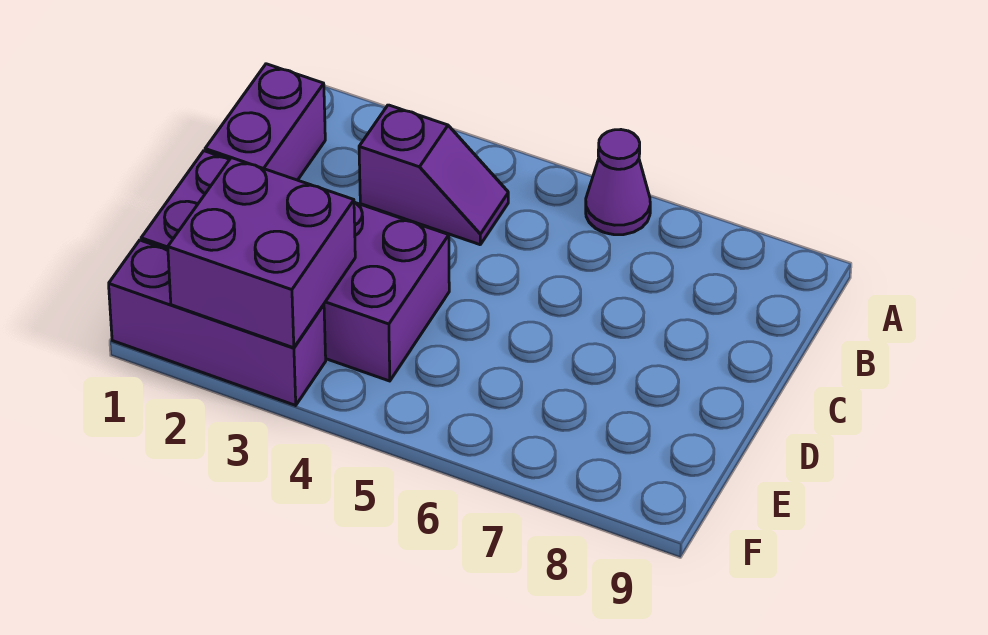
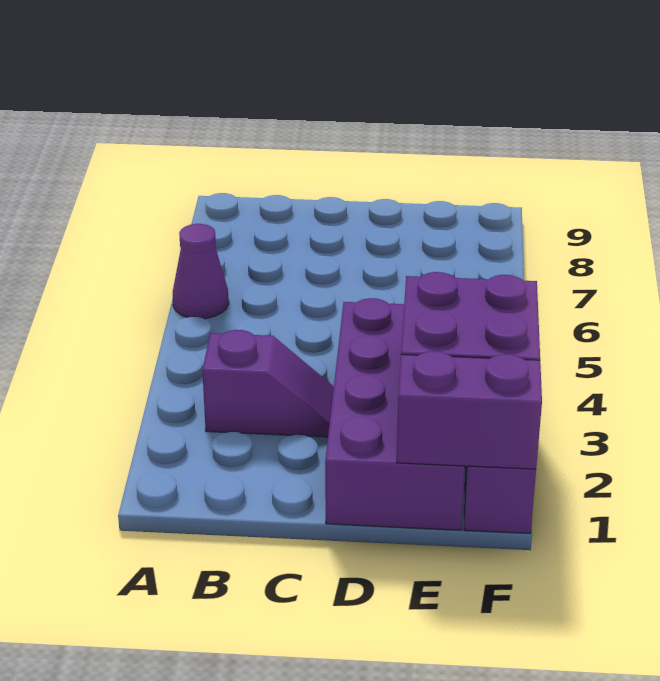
purple brick B1:C1 level 1 -> purple brick E1:F1 level 2
purple slope B3:B4 level 1 top 3 -> purple slope B3:C3 level 1 top B

